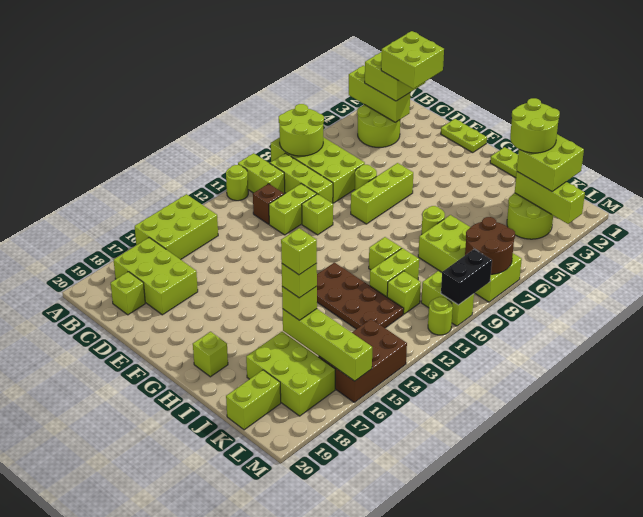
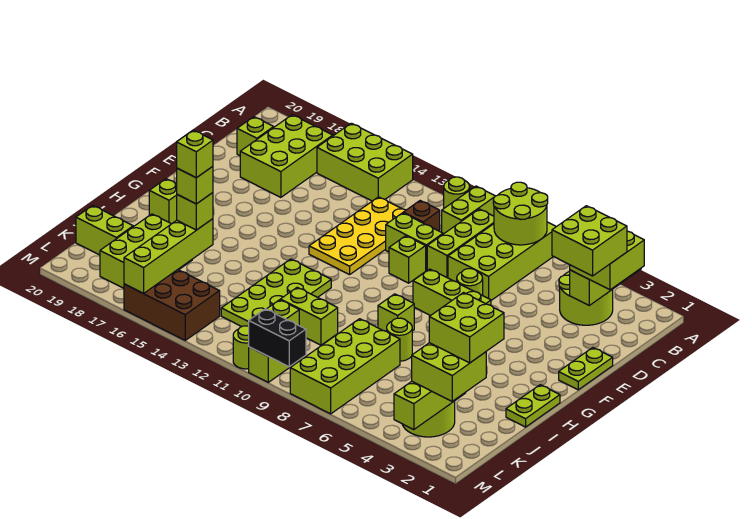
none -> yellow plate C12:F13 level 1
brown plate H12:K13 level 1 -> lime plate H12:K13 level 1
lime brick I10 level 1 -> lime brick H8 level 1
lime round brick J2:K3 level 4 -> lime brick J2:K3 level 4
brown round brick L7:M8 level 2 -> none

